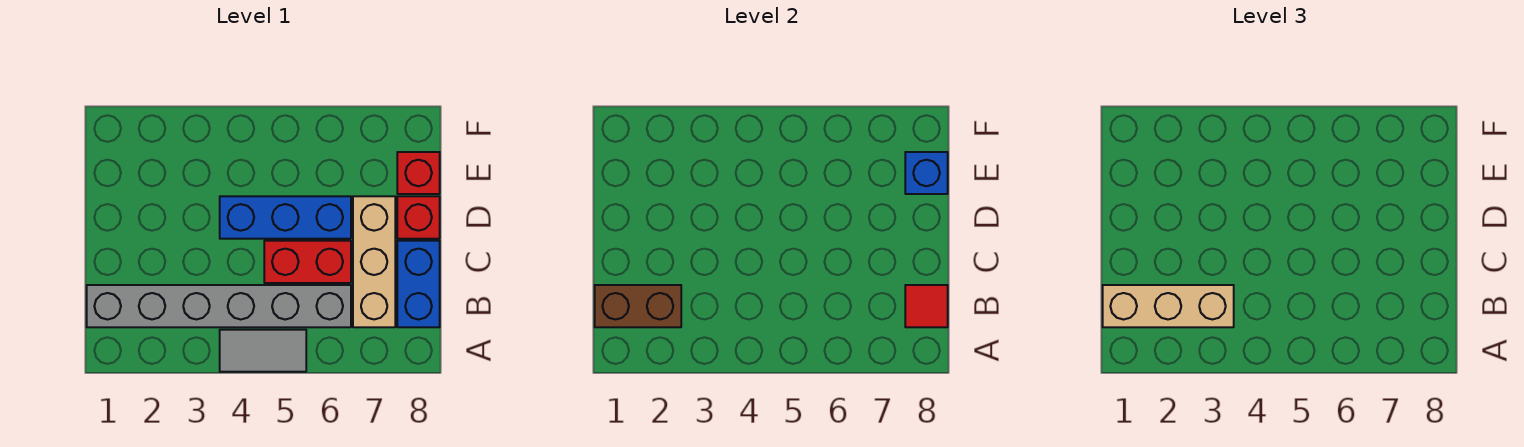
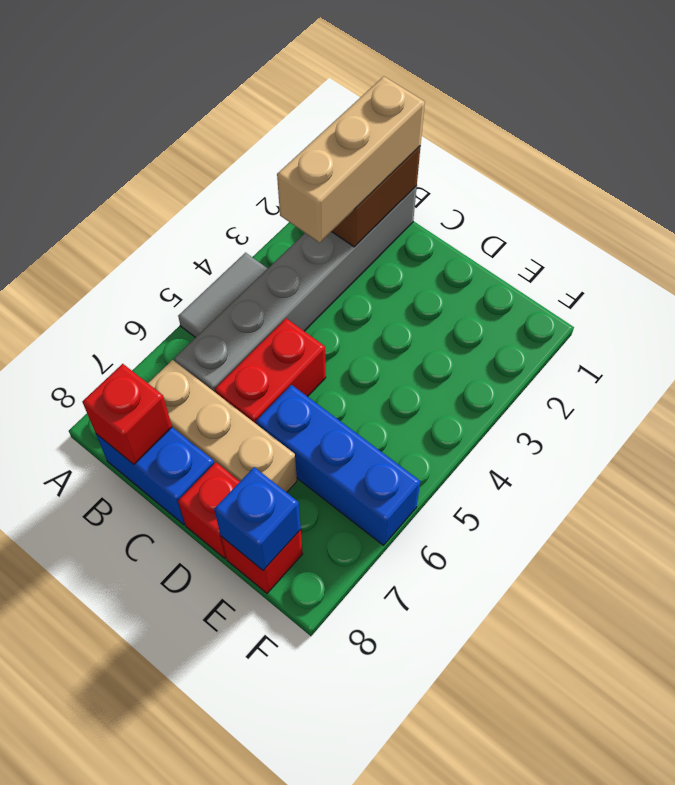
red tile B8 level 2 -> red brick B8 level 2
blue brick D4:D6 level 1 -> blue brick D6:F6 level 1

